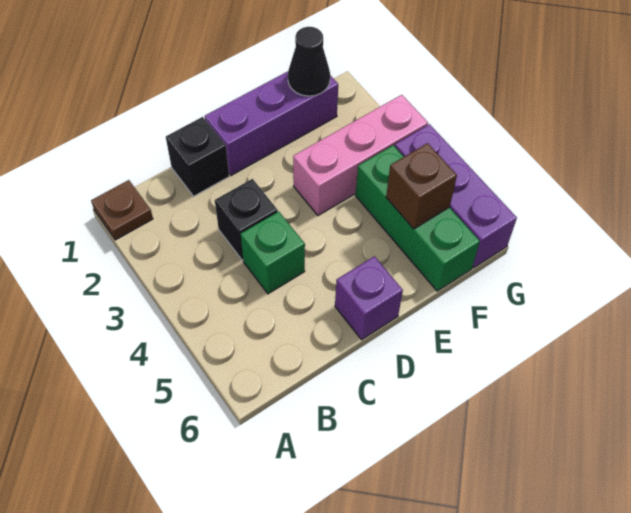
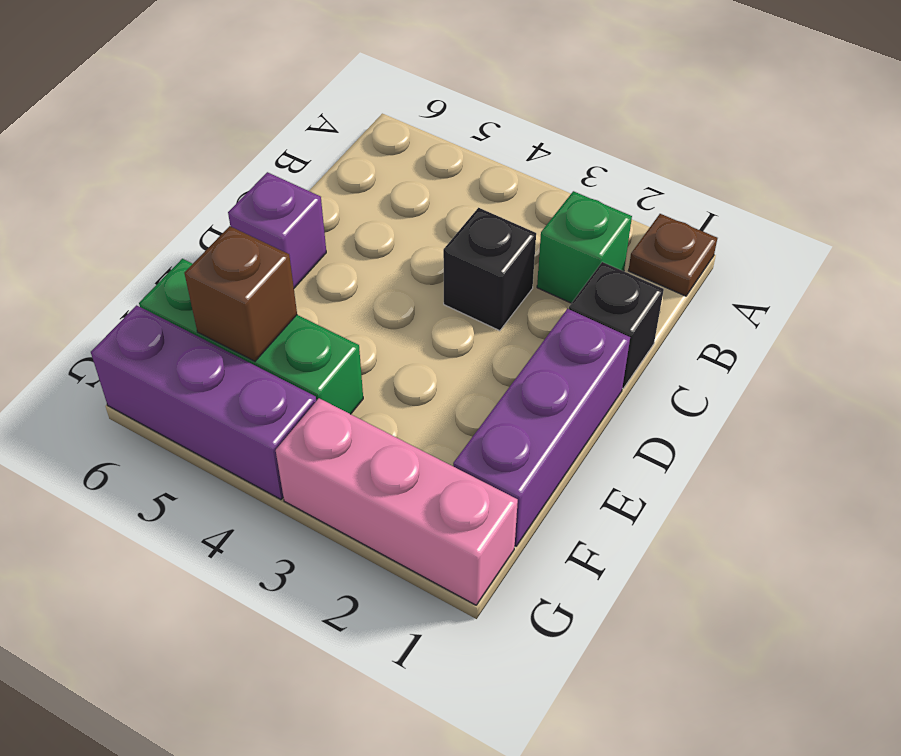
green brick C4 level 1 -> green brick B2 level 1
pink brick E3:G3 level 1 -> pink brick G1:G3 level 1
black cone F1 level 2 -> none

